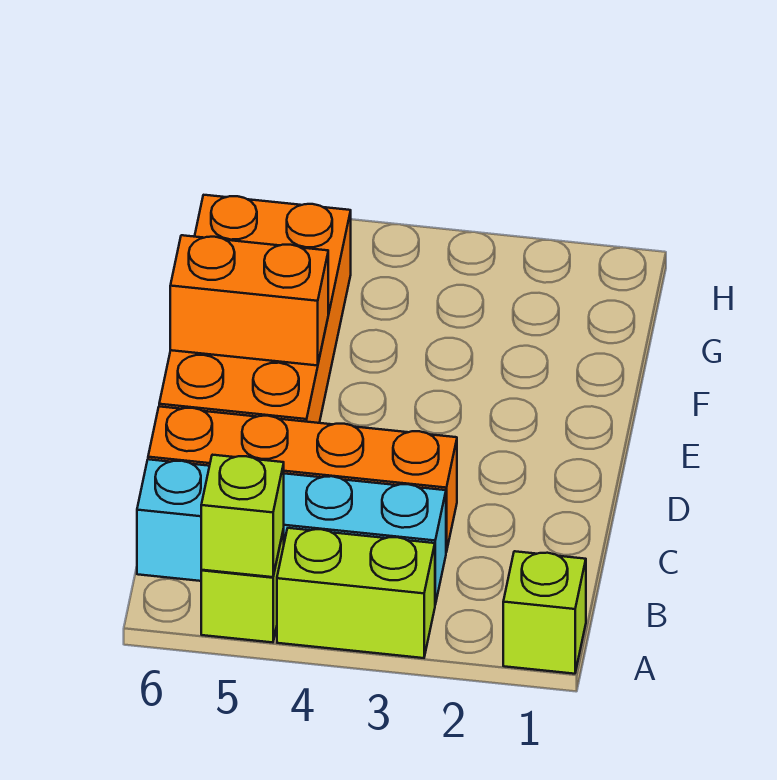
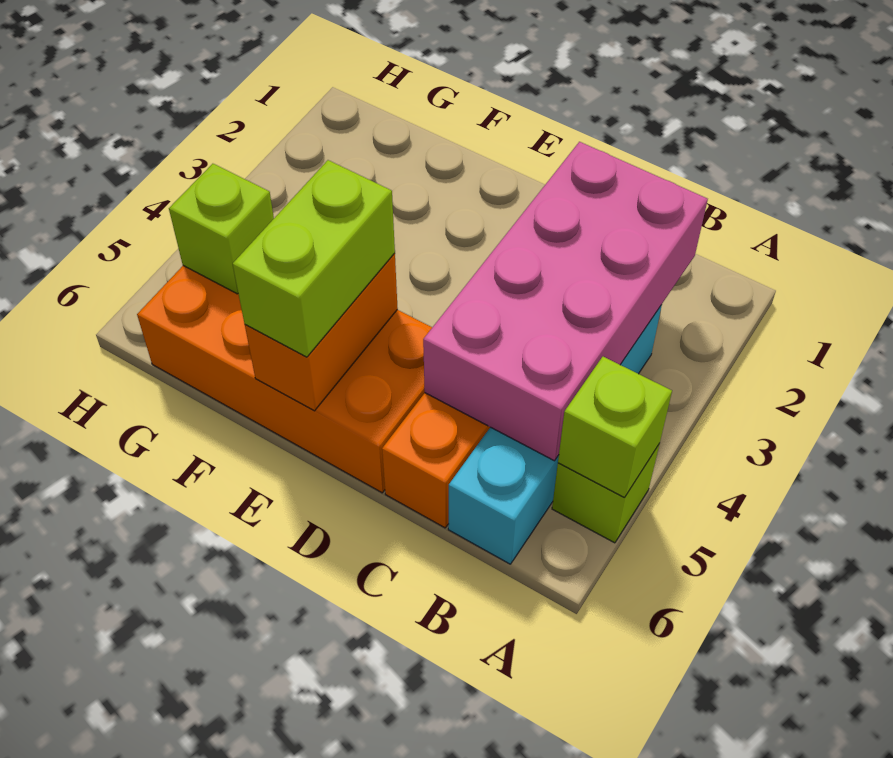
lime brick A1 level 1 -> lime brick G5 level 2
lime brick A3:A4 level 1 -> lime brick E5:E6 level 3
none -> pink brick B2:C5 level 2

